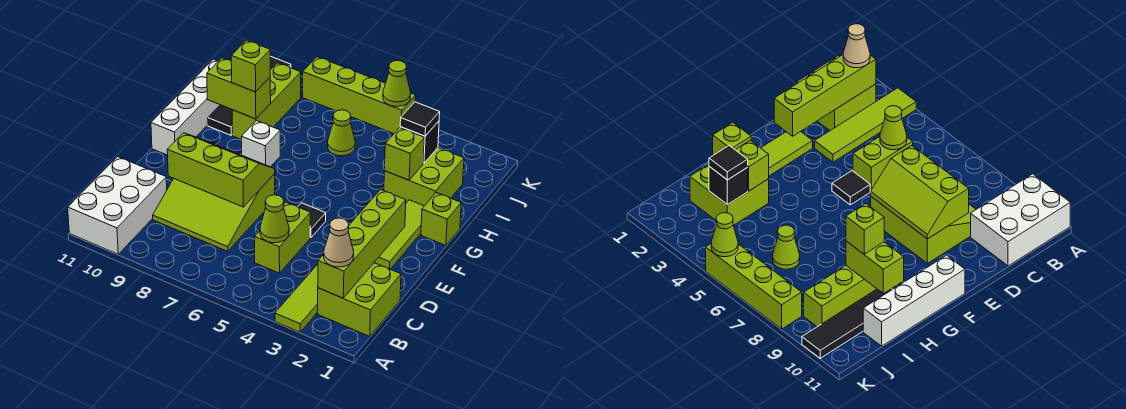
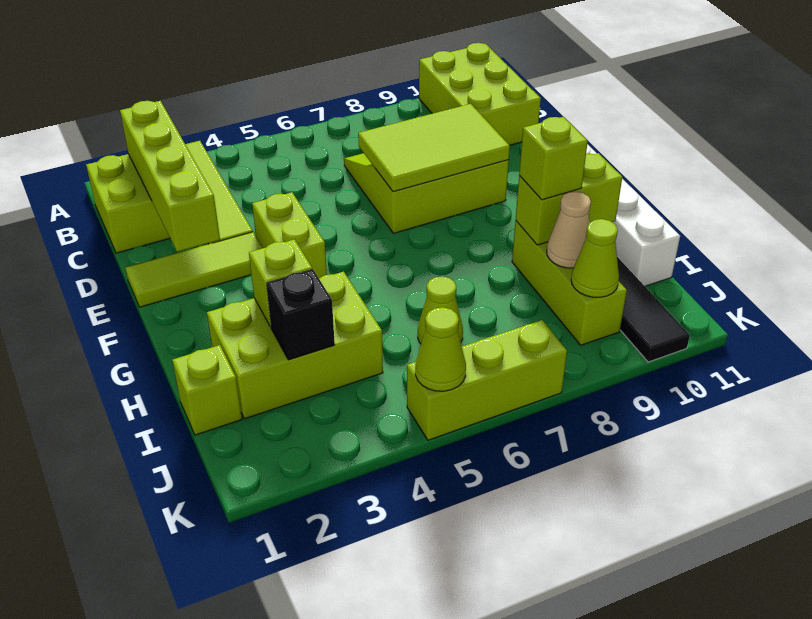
white brick A10:C11 level 1 -> lime brick A10:C11 level 1
tan cone B2 level 3 -> tan cone I9 level 2
lime brick C5:D5 level 1 -> lime brick E4:F4 level 1
lime cone C5 level 2 -> lime cone J9 level 2
lime slope D7:E9 level 2 top D -> lime tile D7:E9 level 2
lime tile E2:G2 level 1 -> lime tile E1:E3 level 1
black tile E5 level 1 -> none
lime brick G1 level 1 -> lime brick I1 level 1
white brick G8 level 1 -> none
lime brick H2:I3 level 1 -> lime brick H2:I4 level 1
black tile I3 level 3 -> none
lime brick K5:K8 level 1 -> lime brick K5:K7 level 1

